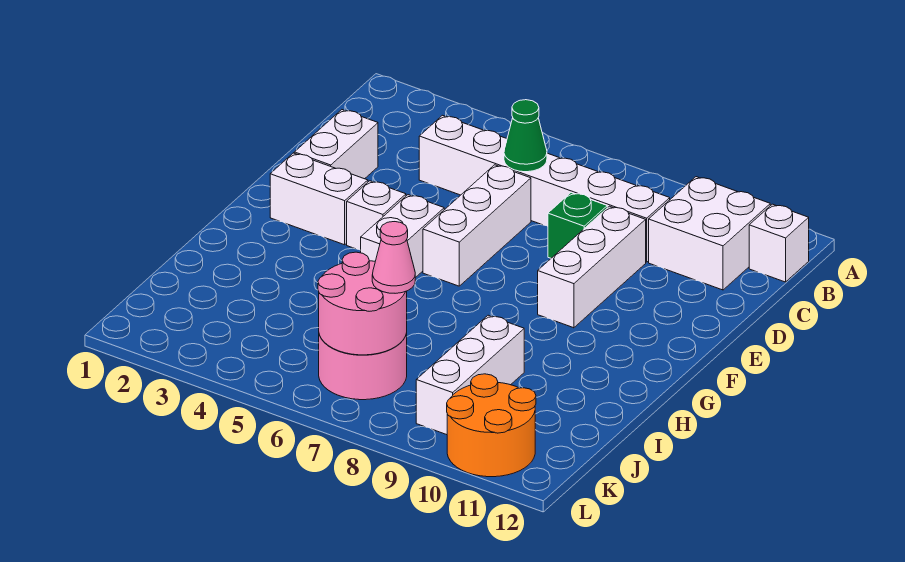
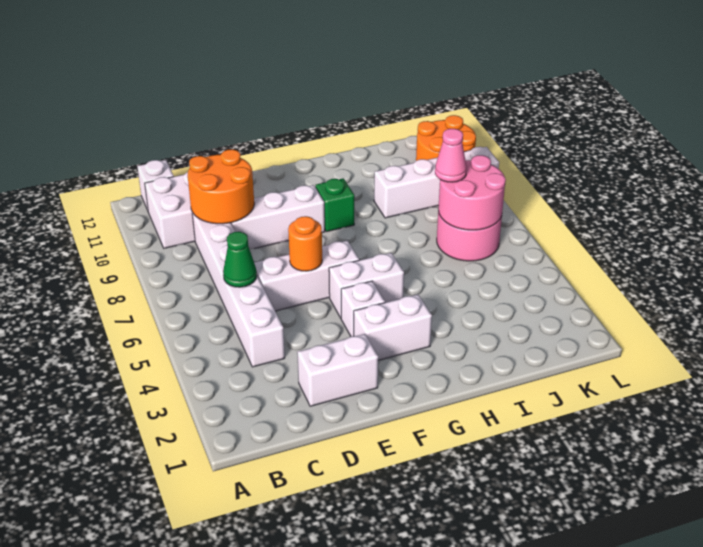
none -> orange round brick C9:D10 level 2
green brick D8 level 1 -> green brick G9 level 1
none -> orange round brick E6 level 2
white brick F2:F3 level 1 -> white brick F3:G3 level 1
white brick I9:K9 level 1 -> white brick I9:L9 level 1

